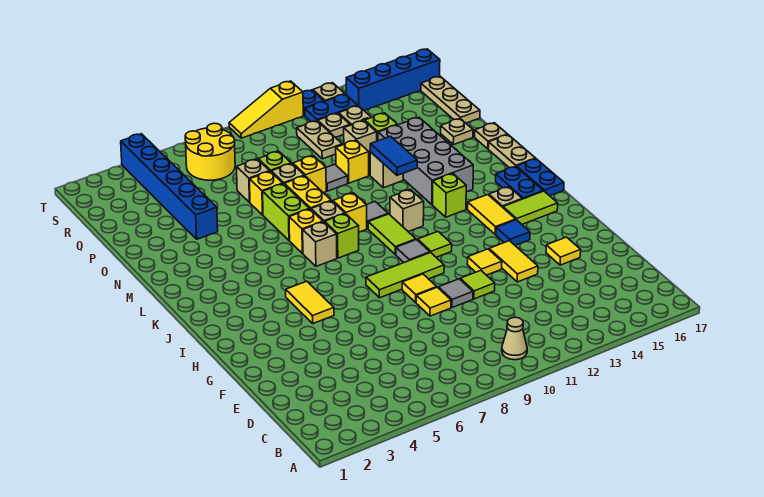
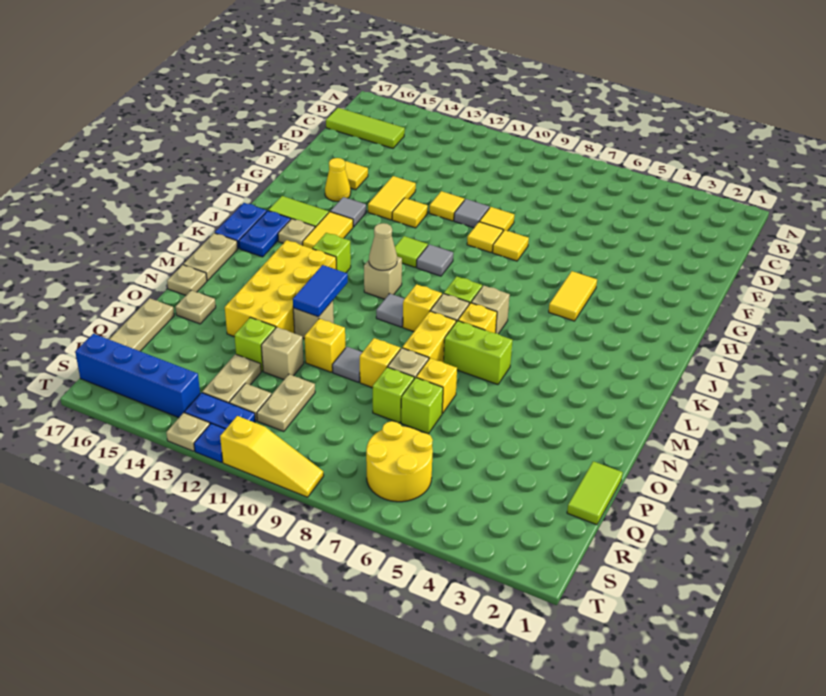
tan cone B10 level 1 -> tan cone K11 level 2
lime tile F11 level 1 -> yellow tile F11 level 1
none -> yellow tile G8 level 1
none -> yellow cone G15 level 1
lime tile H8:H10 level 1 -> lime tile C15:C17 level 1
blue tile H14 level 1 -> grey tile H14 level 1
lime tile J10:K10 level 1 -> lime tile P1:Q1 level 1
grey brick L13:O14 level 1 -> yellow brick L13:O14 level 1
lime brick M7:N7 level 1 -> lime brick M6:M7 level 1
blue brick O4:T4 level 1 -> none
tan brick P7 level 1 -> lime brick P7 level 1

